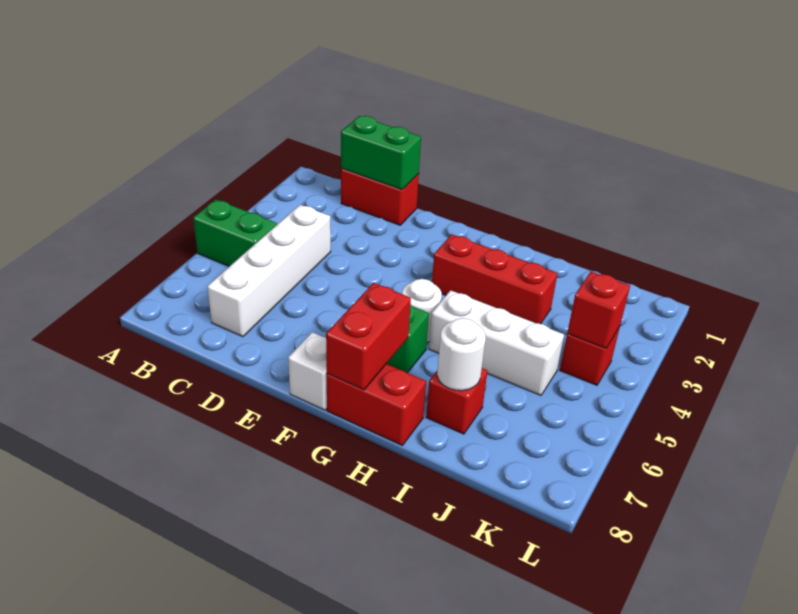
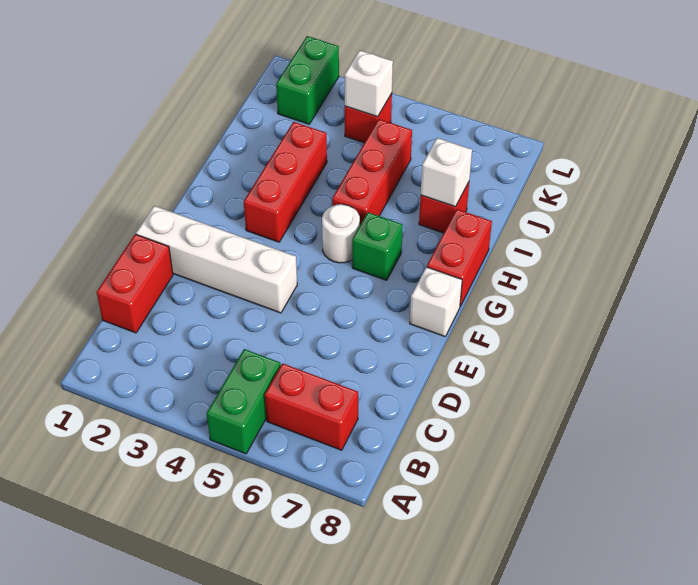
green brick C1:D1 level 2 -> green brick K2:L2 level 1
white brick C4:C7 level 1 -> white brick E1:E4 level 1
red brick G7:G8 level 2 -> red brick B6:B7 level 1
white brick H5:J5 level 1 -> red brick H5:J5 level 1
white round brick I7 level 2 -> white brick I7 level 2
red brick K4 level 2 -> white brick K4 level 2

